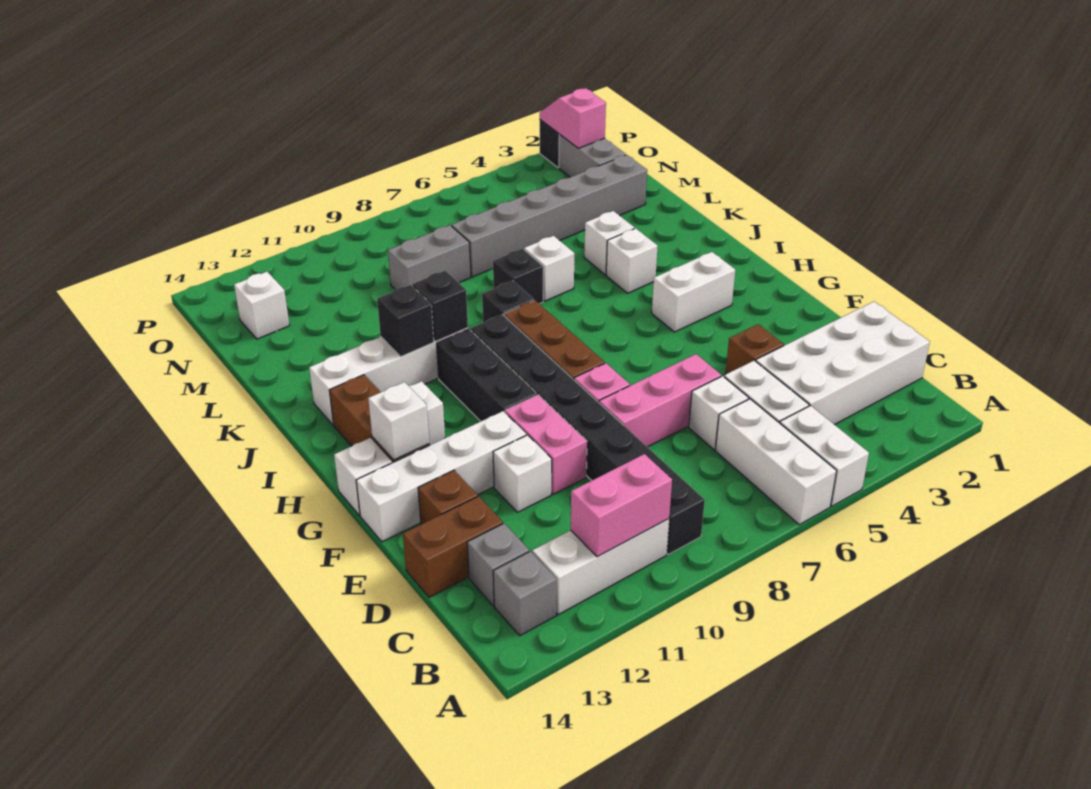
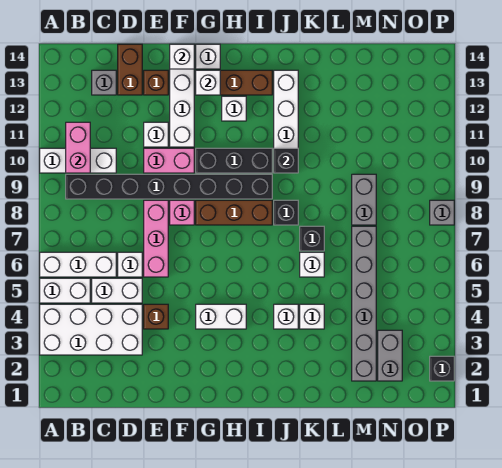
white brick B10:B12 level 1 -> white brick A10:C10 level 1
grey brick B13 level 1 -> grey brick P8 level 1
white brick C1:D4 level 1 -> white brick A3:D4 level 1
white brick H3:H4 level 1 -> white brick G4:H4 level 1
black brick J11 level 2 -> none
grey brick N2:O2 level 1 -> grey brick N2:N3 level 1
white brick N13 level 1 -> white brick F14 level 2
pink slope O2:P2 level 2 top O -> none

